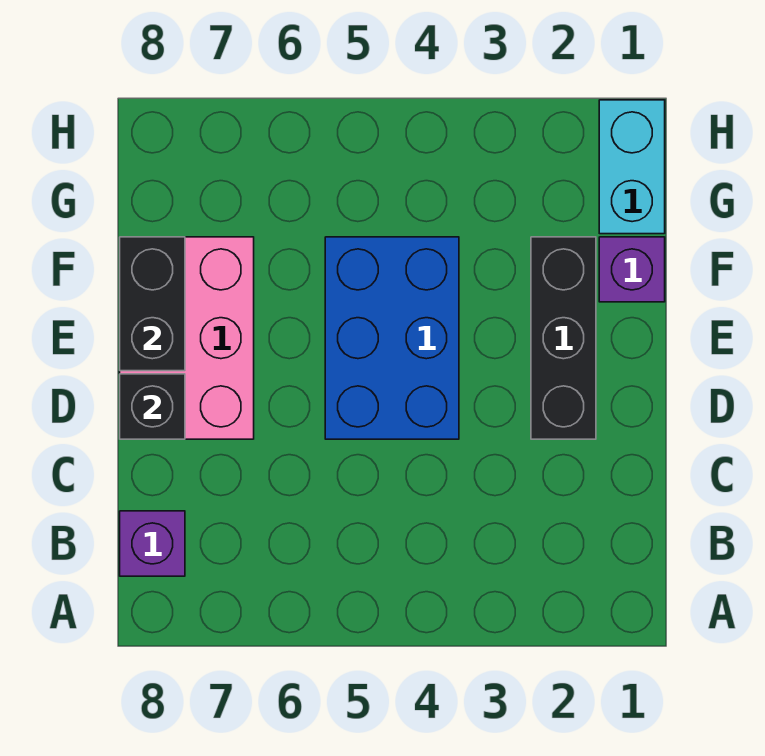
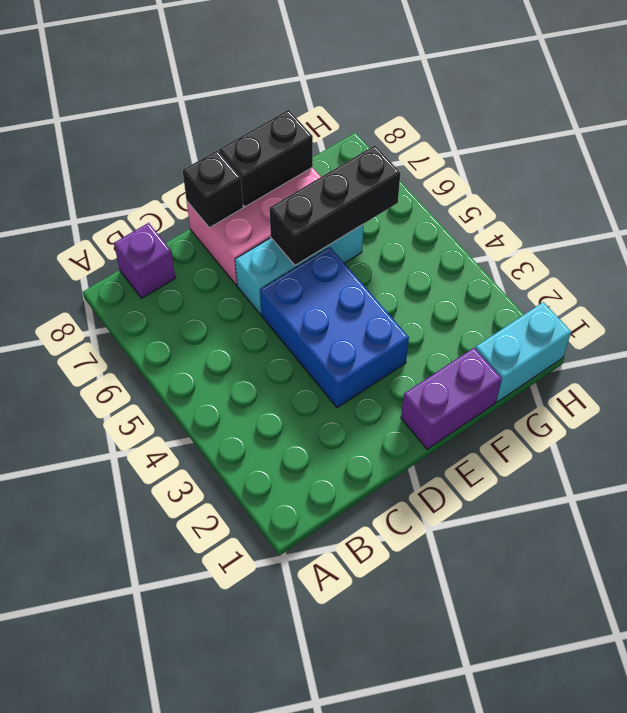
black brick D2:F2 level 1 -> black brick E6:G6 level 2
blue brick D4:F5 level 1 -> blue brick D3:E5 level 1
none -> cyan brick D6:F6 level 1
purple brick F1 level 1 -> purple brick E1:F1 level 1

